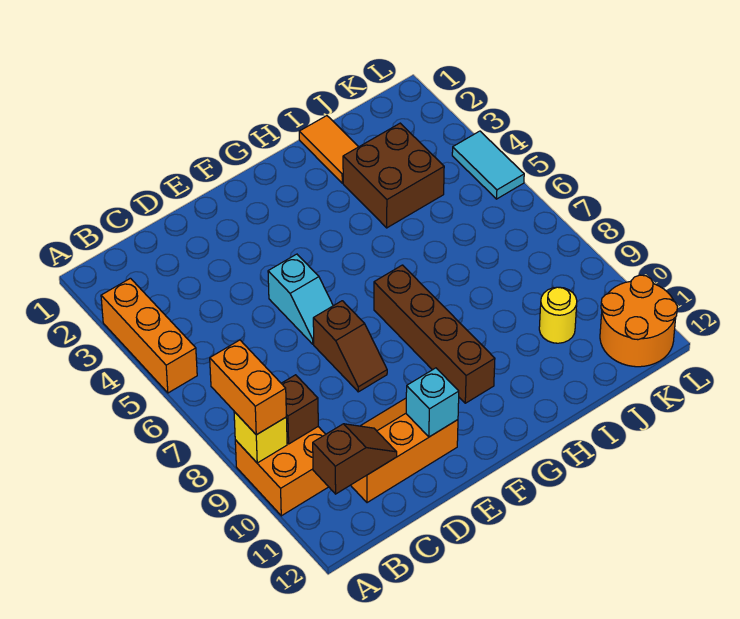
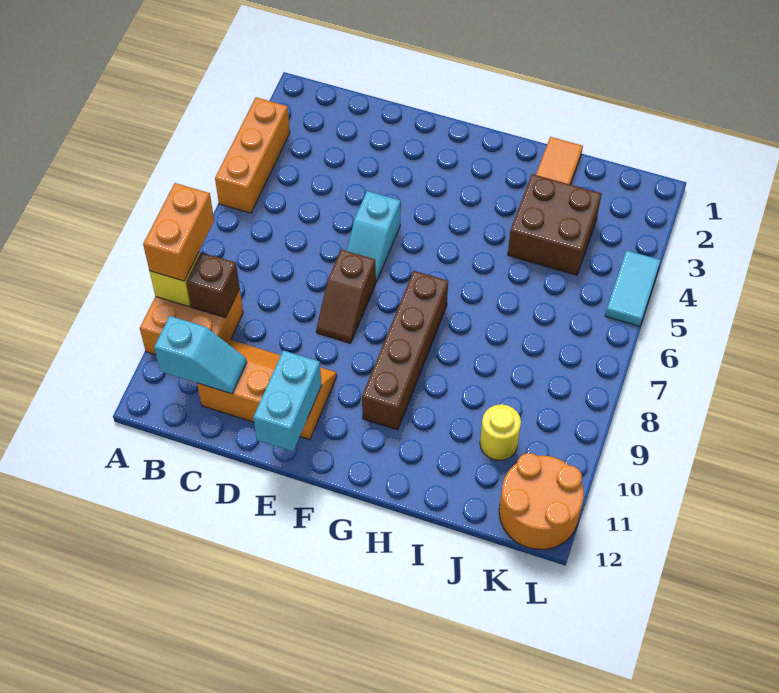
brown slope B11:C11 level 2 top B -> cyan slope B11:C11 level 2 top B
cyan brick E11 level 2 -> cyan brick E11:E12 level 2

